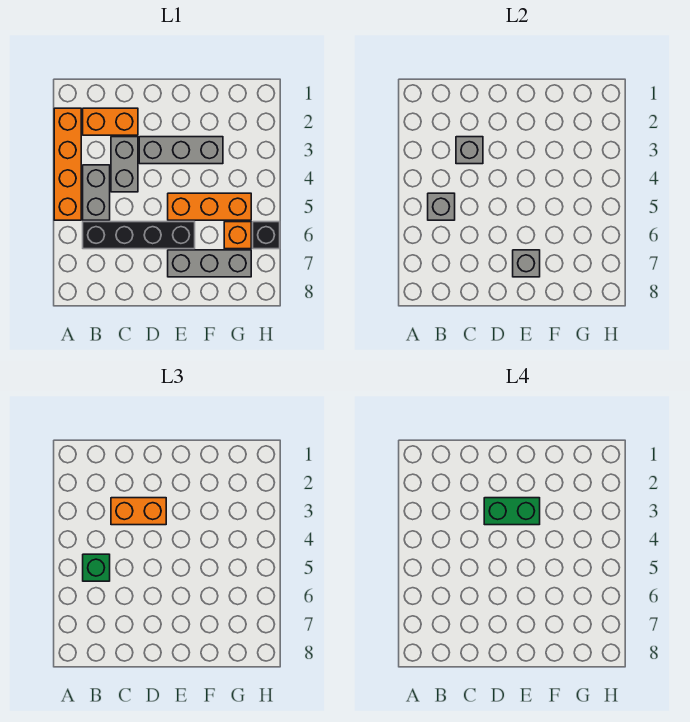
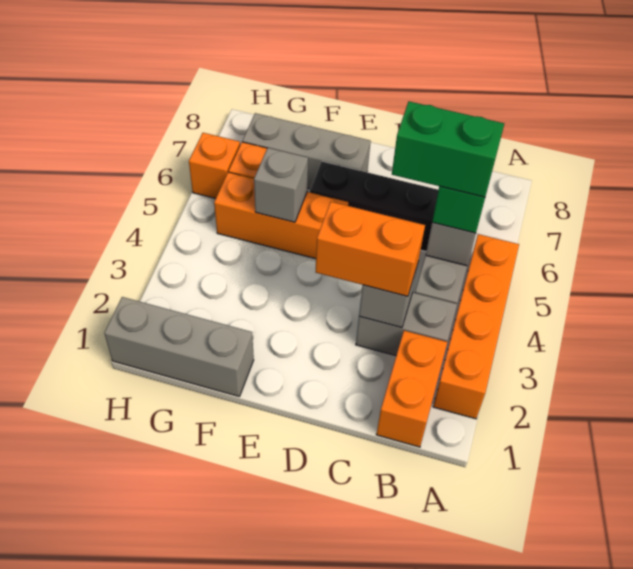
orange brick B2:C2 level 1 -> orange brick B1:B2 level 1
grey brick C3:C4 level 1 -> grey brick B3:C3 level 1
grey brick D3:F3 level 1 -> grey brick F1:H1 level 1
green brick D3:E3 level 4 -> green brick B5:C5 level 4
grey brick E7 level 2 -> grey brick F5 level 2
black brick H6 level 1 -> orange brick H6 level 1

